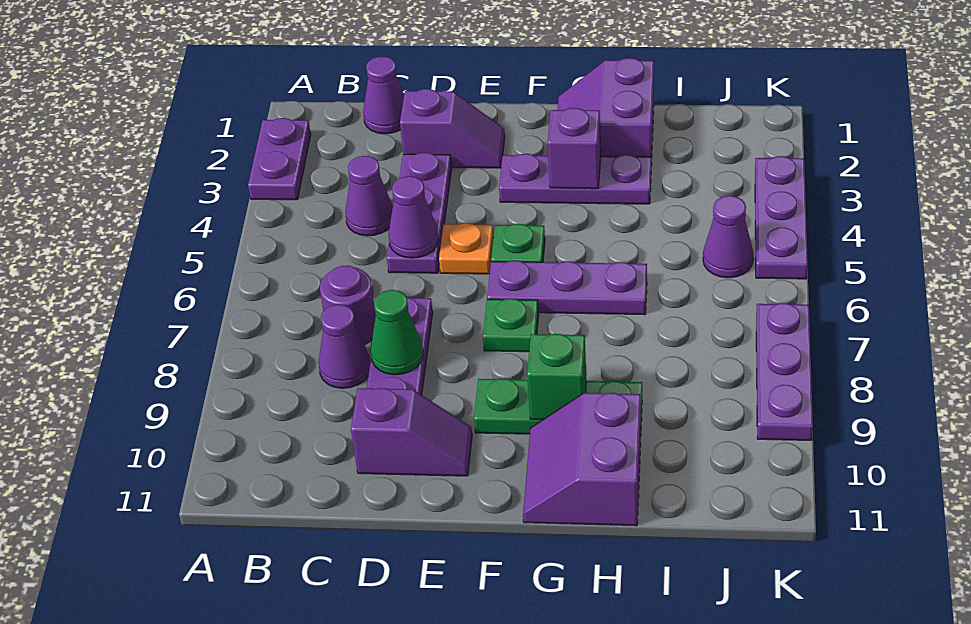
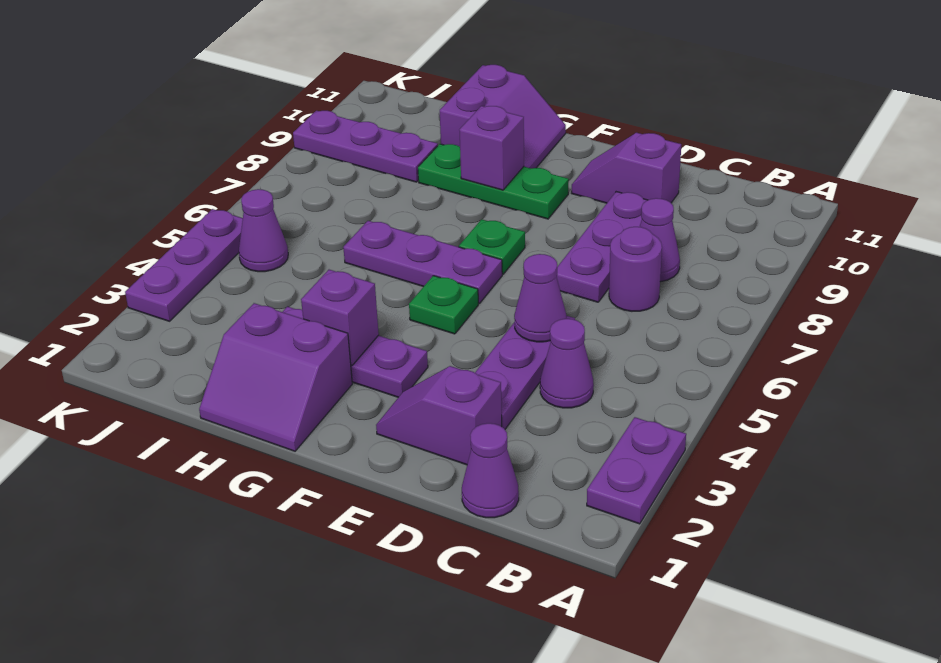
green cone D8 level 2 -> none
orange plate E5 level 1 -> none
purple slope G1:H2 level 1 top H -> purple slope G1:H2 level 1 top 2
green brick G9 level 2 -> purple brick G9 level 2
purple plate K7:K9 level 1 -> purple plate I9:K9 level 1

